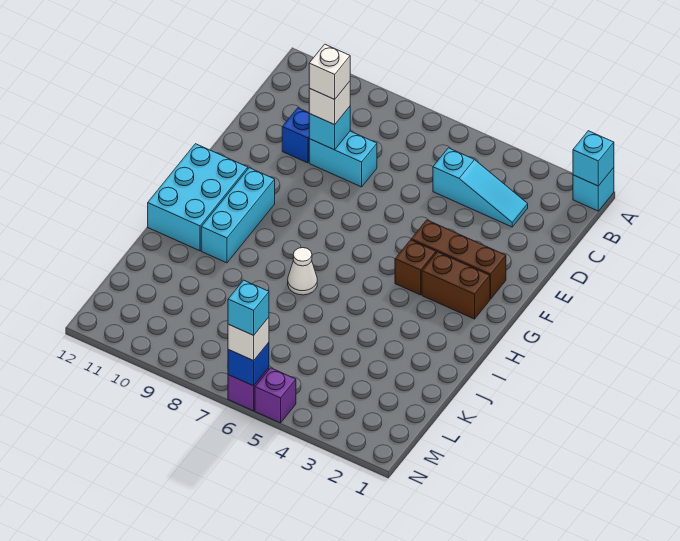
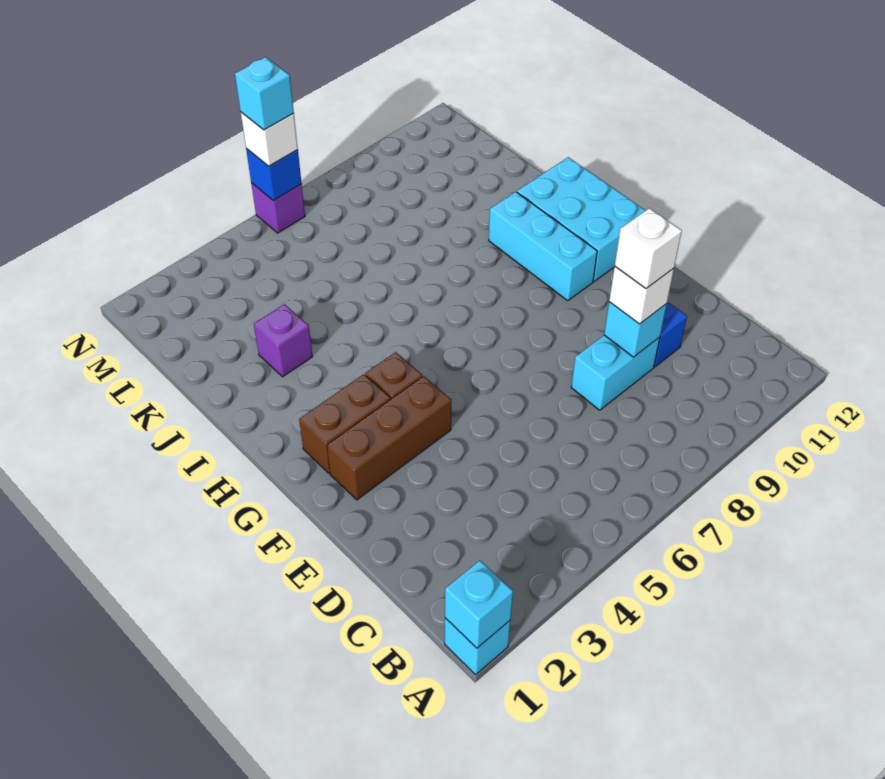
cyan slope C3:C5 level 1 top 5 -> none
white cone I7 level 1 -> none
purple brick N5 level 1 -> purple brick J3 level 1

